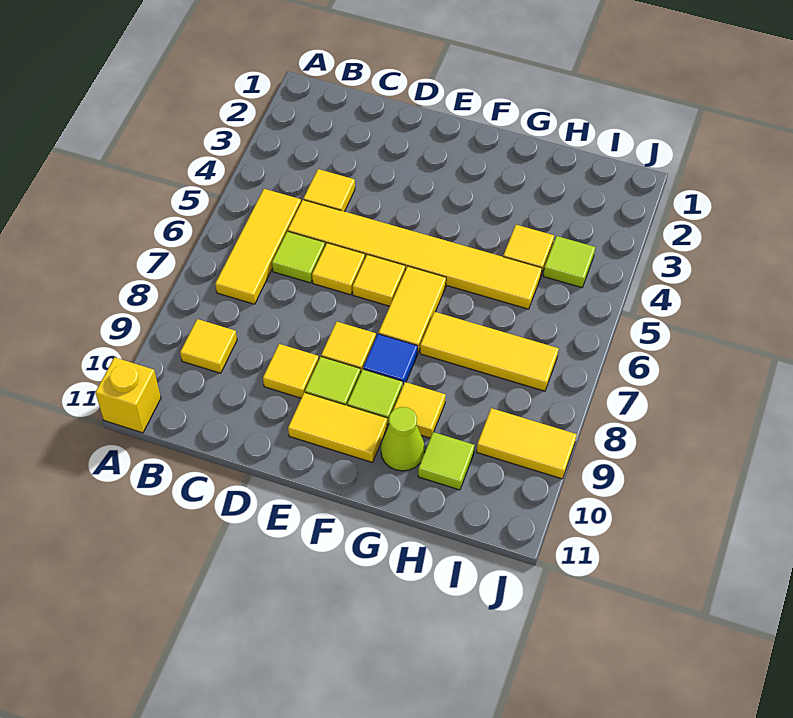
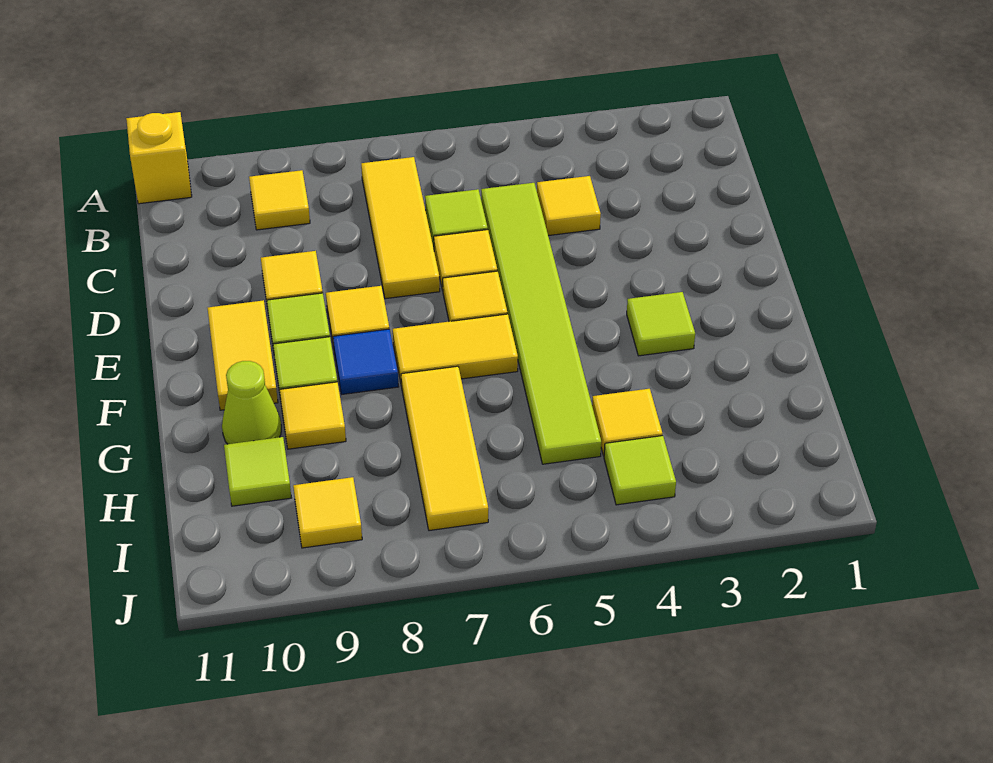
yellow tile B5:B7 level 1 -> yellow tile B7:D7 level 1
yellow tile C5:H5 level 1 -> lime tile C5:H5 level 1
none -> lime tile F3 level 1
yellow tile I9:J9 level 1 -> yellow tile I9 level 1

